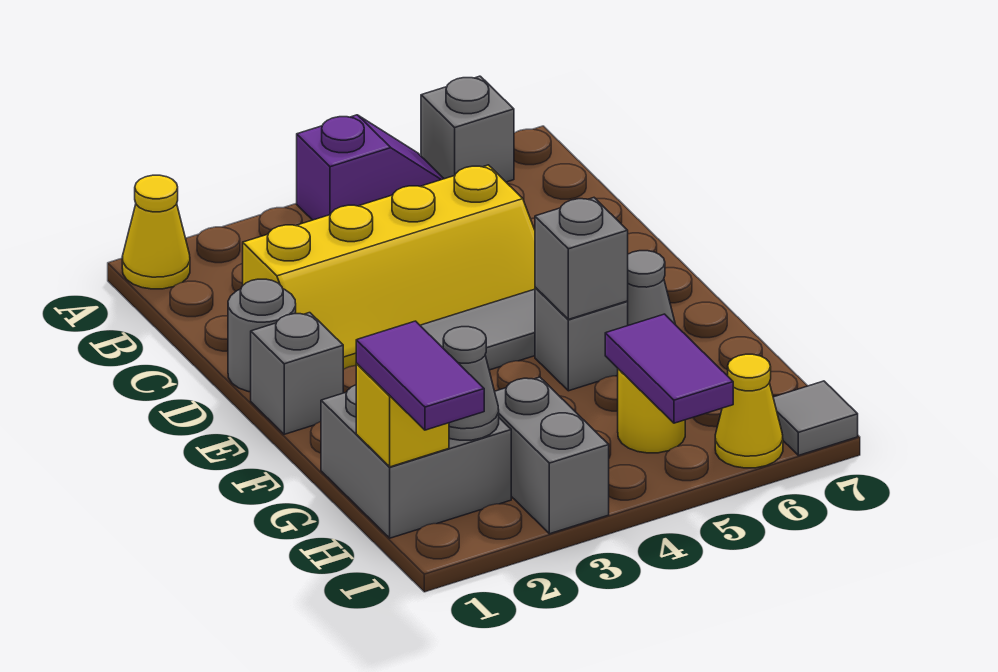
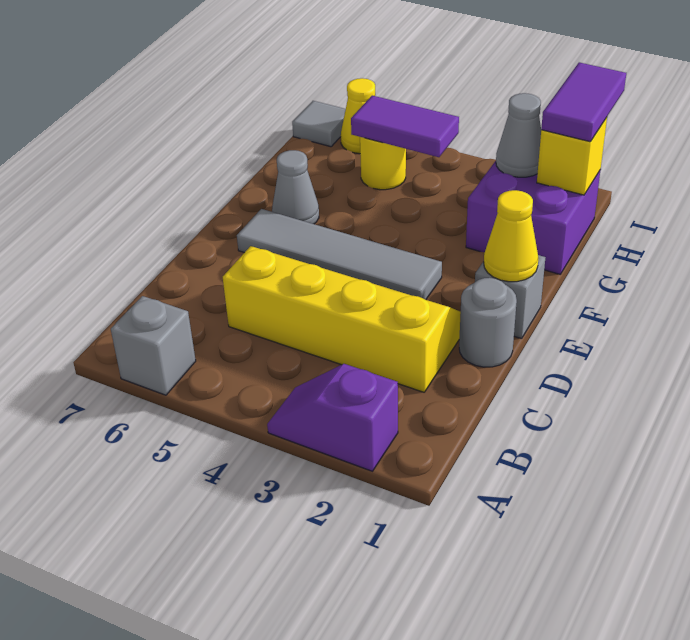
yellow cone A1 level 1 -> yellow cone E1 level 2
purple slope A4:A5 level 1 top 4 -> purple slope A2:A3 level 1 top 2
grey brick F5 level 1 -> none
grey brick F5 level 2 -> none
grey brick G1:H2 level 1 -> purple brick G1:H2 level 1
grey brick H3:I3 level 1 -> none
purple tile H5:I5 level 2 -> purple tile H4:H5 level 2

